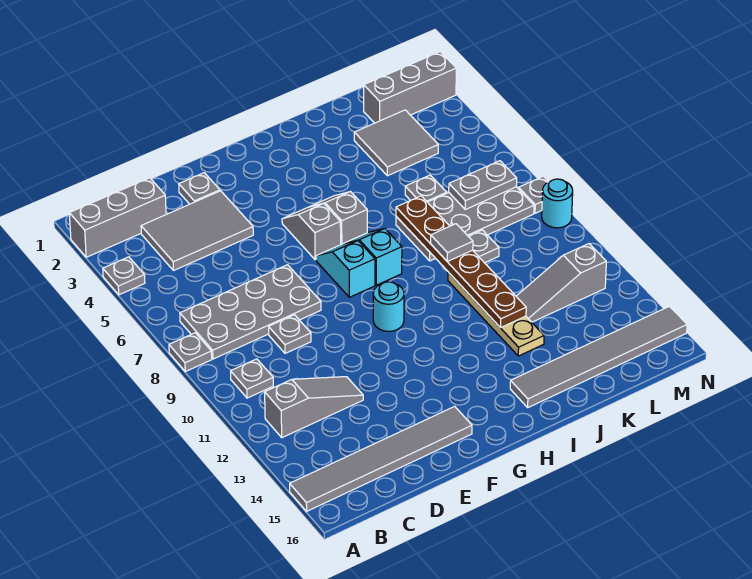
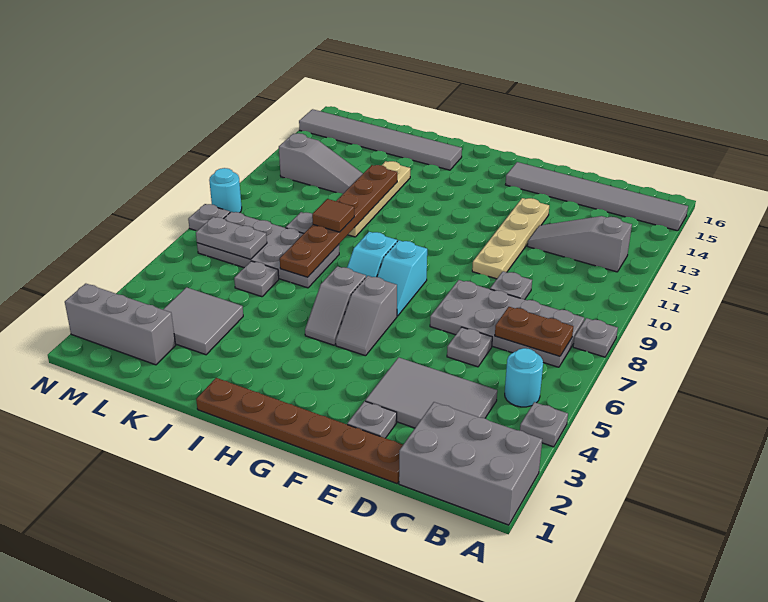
grey brick A2:C2 level 1 -> grey brick A1:C2 level 1
none -> brown plate B7:C7 level 2
grey plate B10 level 1 -> grey plate D6 level 1
none -> brown plate D1:I1 level 1
none -> tan plate E10:E13 level 1
cyan round brick G10 level 1 -> cyan round brick B5 level 1
grey tile J9 level 3 -> brown tile J9 level 3

